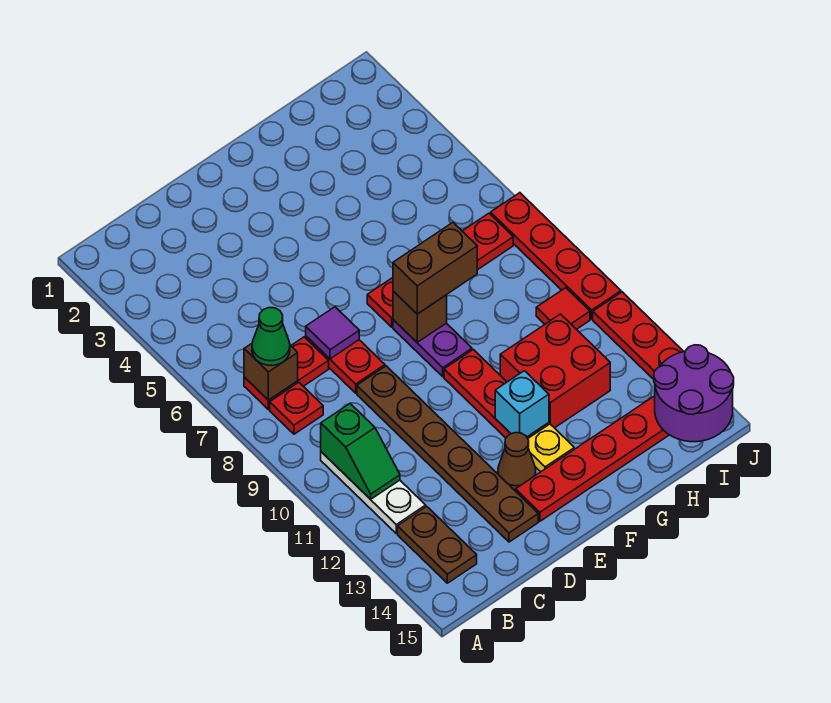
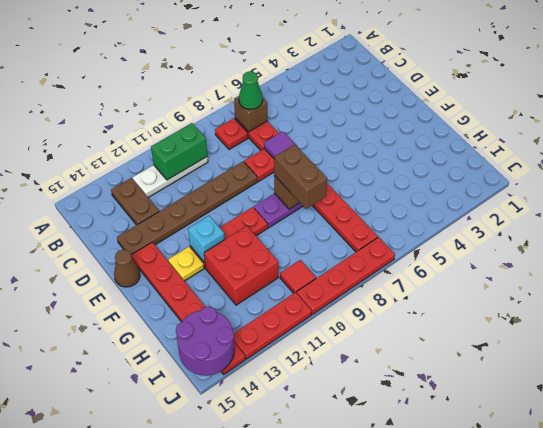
green slope B10:B11 level 2 top 10 -> green brick B10:B11 level 2
brown plate B13:B14 level 1 -> brown plate B13:C13 level 1
brown cone E13 level 1 -> brown cone E15 level 1

